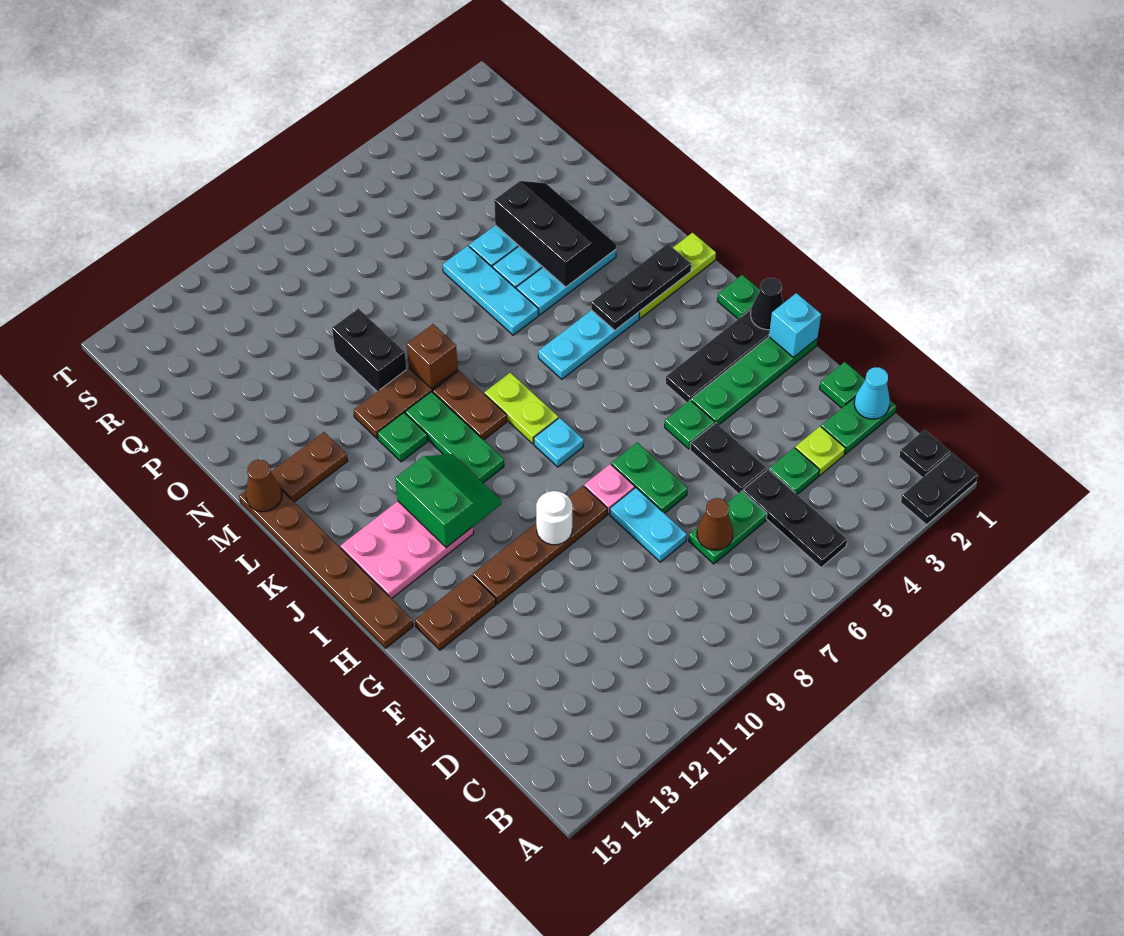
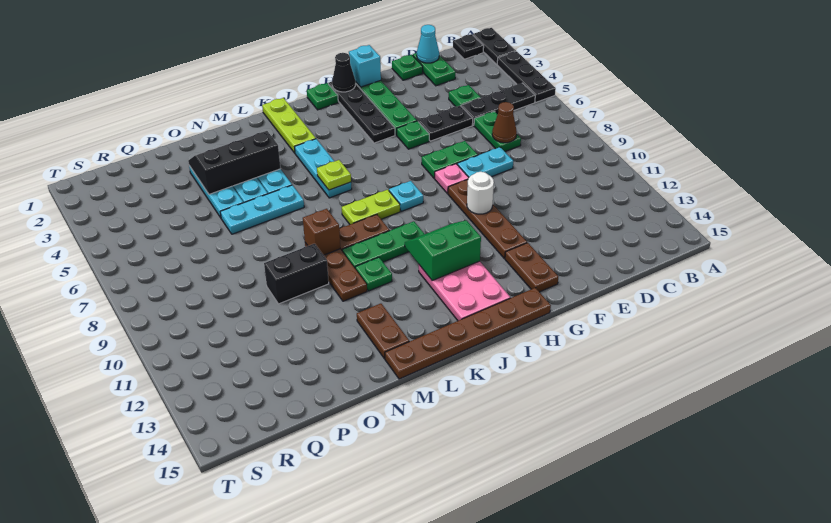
lime plate D3 level 1 -> lime plate K6 level 2
black plate K2:K4 level 2 -> black plate A3:A5 level 1
brown cone M15 level 2 -> none

